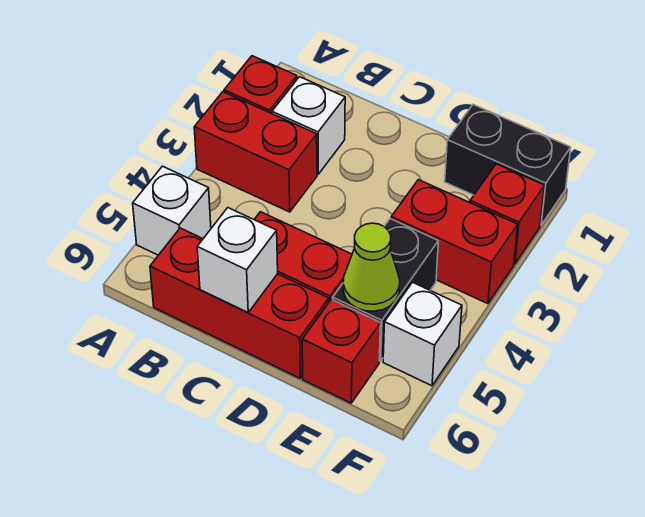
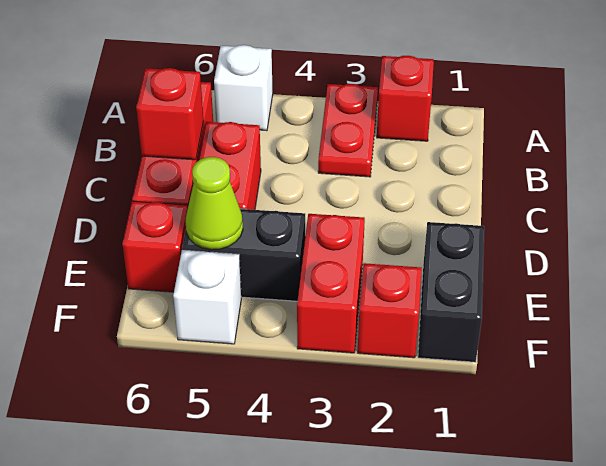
red brick A3:B3 level 1 -> red plate A3:B3 level 1
white brick B2 level 1 -> none
white brick C6 level 2 -> red brick C6 level 2

